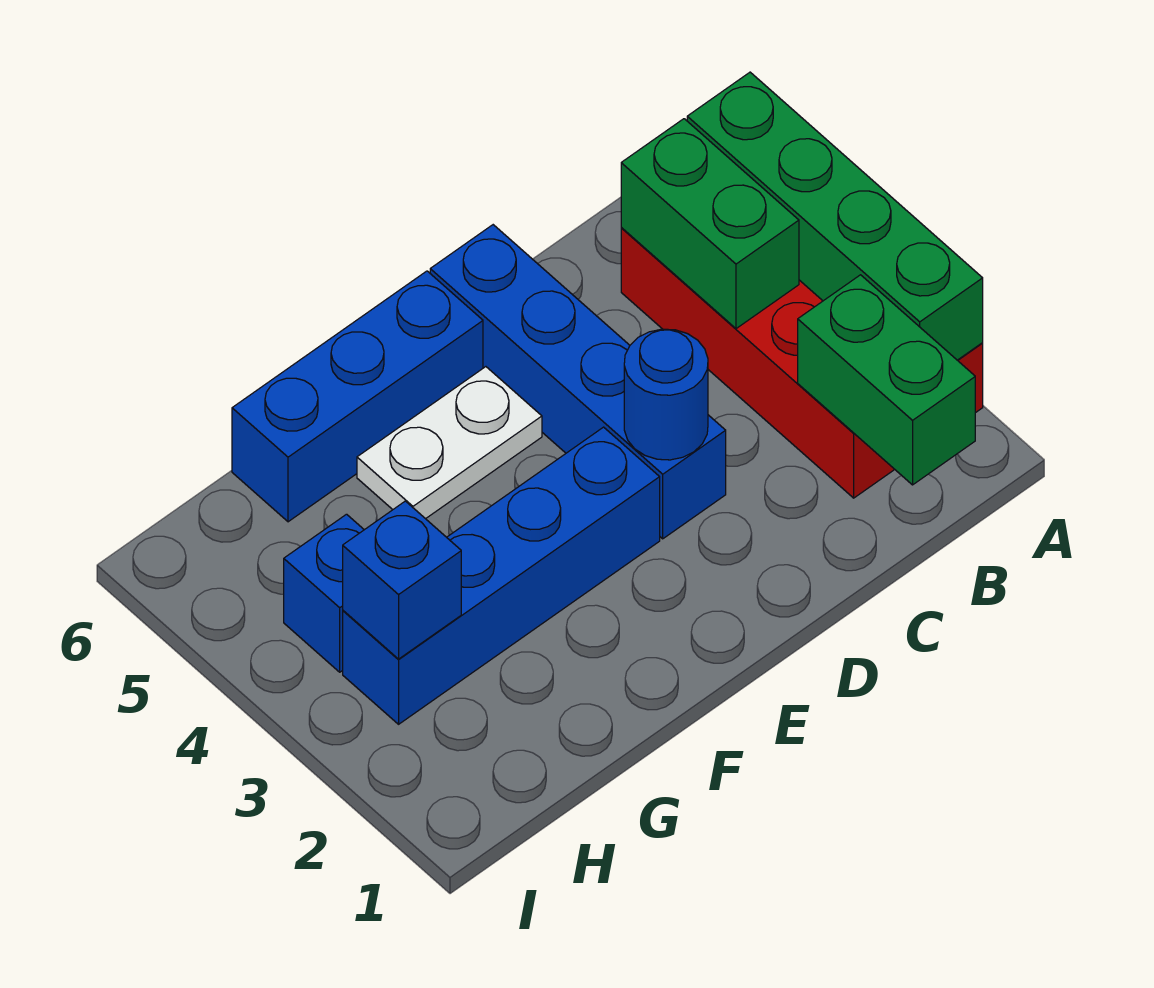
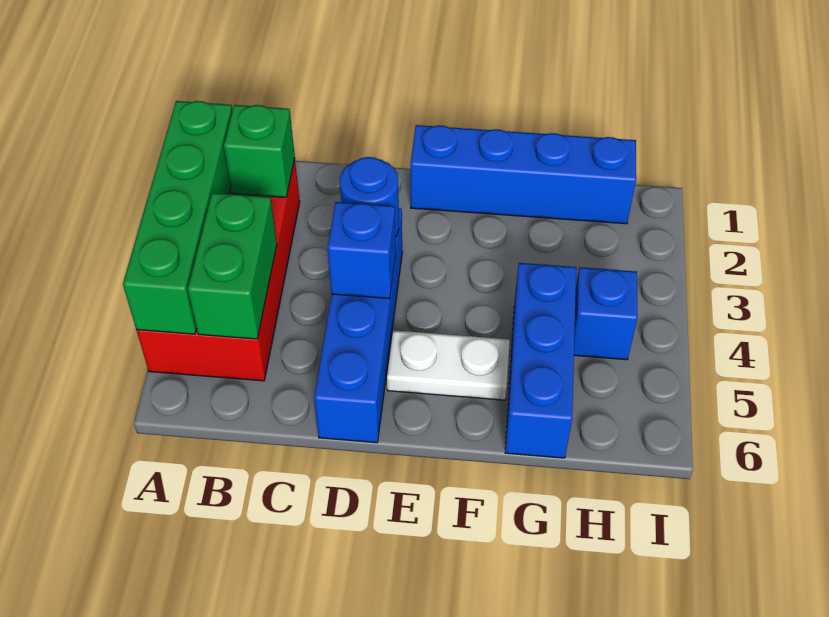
green brick B1:B2 level 2 -> green brick B2 level 2
blue brick E3:H3 level 1 -> blue brick E1:H1 level 1
blue brick E6:G6 level 1 -> blue brick G4:G6 level 1
blue brick H3 level 2 -> blue brick D4 level 2

